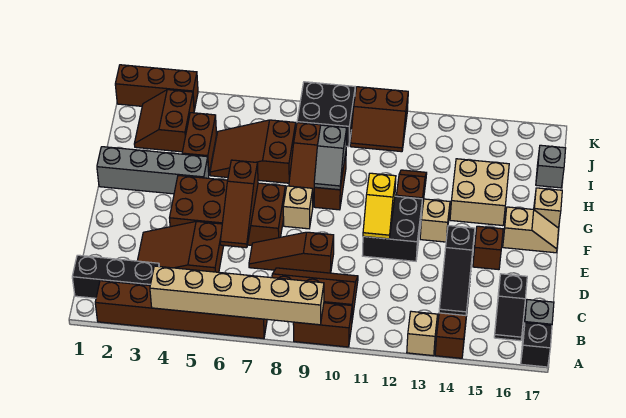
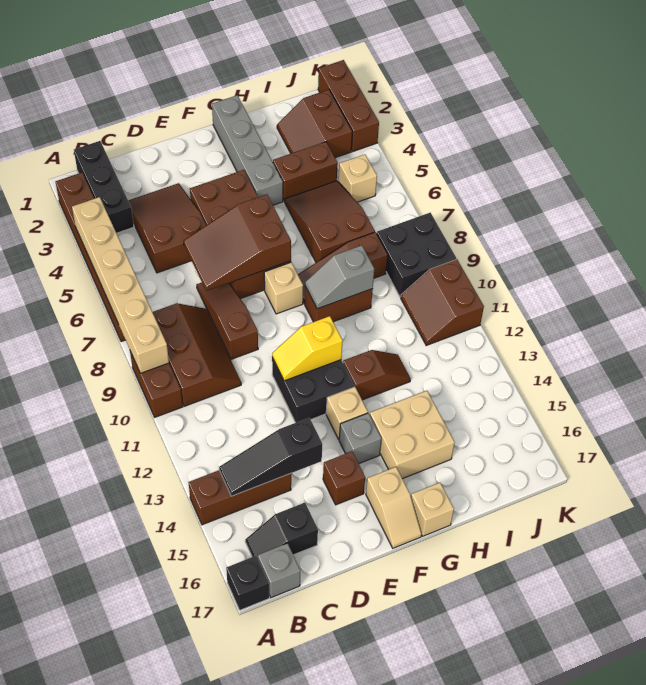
tan brick A13 level 1 -> tan brick J5 level 1
brown slope D6:F6 level 2 top F -> brown slope D6:F7 level 2 top F
brown slope I2:J3 level 1 top 3 -> brown slope I2:J3 level 1 top J
grey brick I17 level 1 -> grey brick F14 level 1

